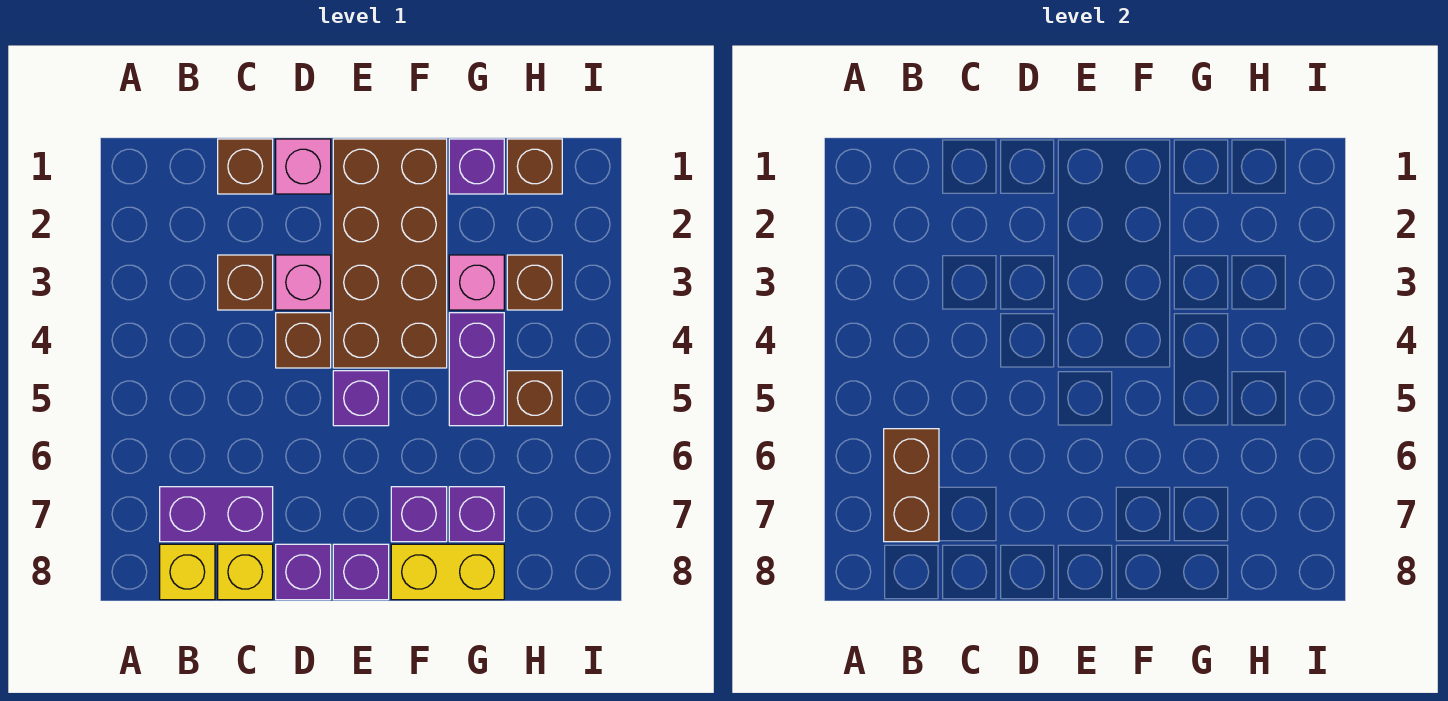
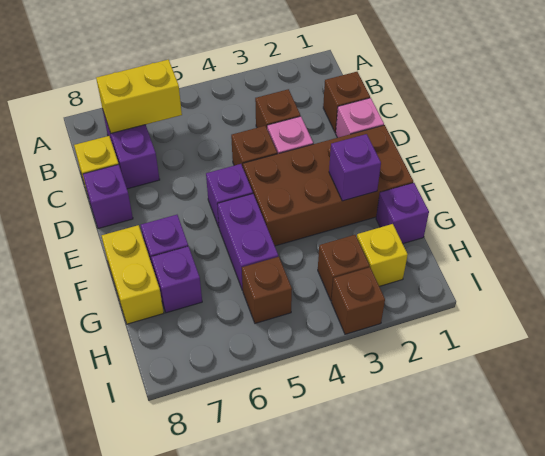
brown brick B6:B7 level 2 -> yellow brick B6:B7 level 2
yellow brick B8 level 1 -> yellow brick H2 level 1
purple brick E8 level 1 -> purple brick F2 level 2
pink brick G3 level 1 -> none
purple brick G4:G5 level 1 -> purple brick F5:G5 level 1
brown brick H1 level 1 -> brown brick I3 level 1

